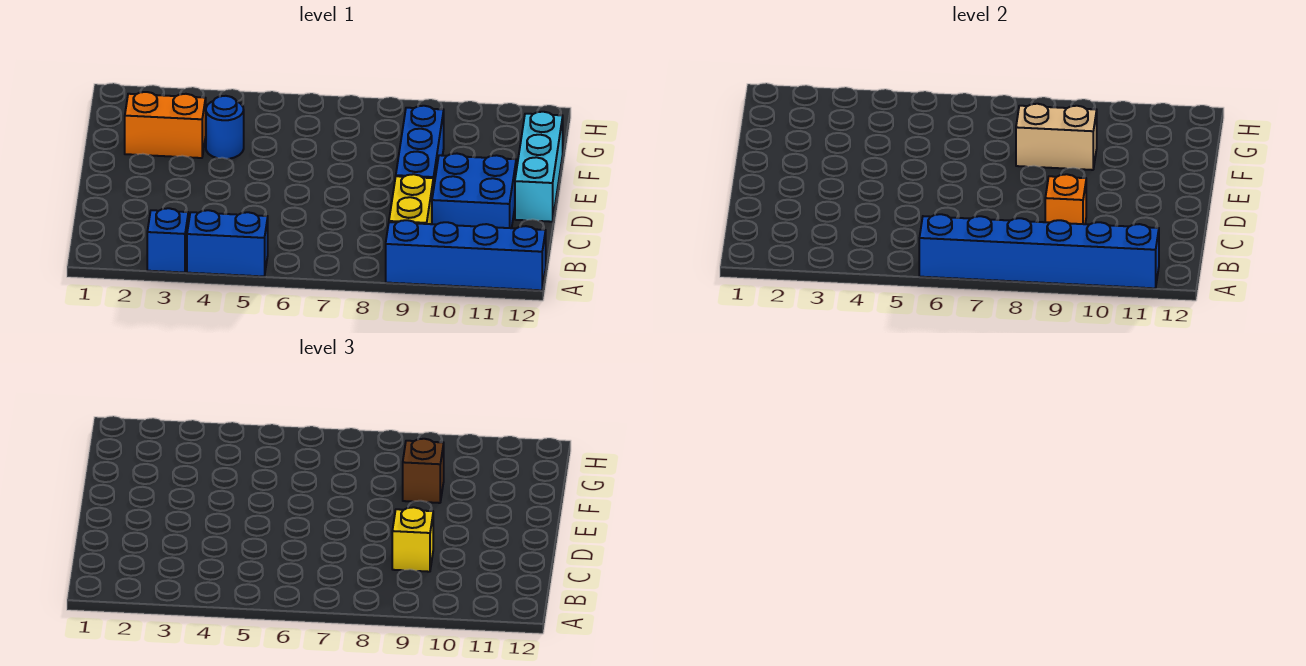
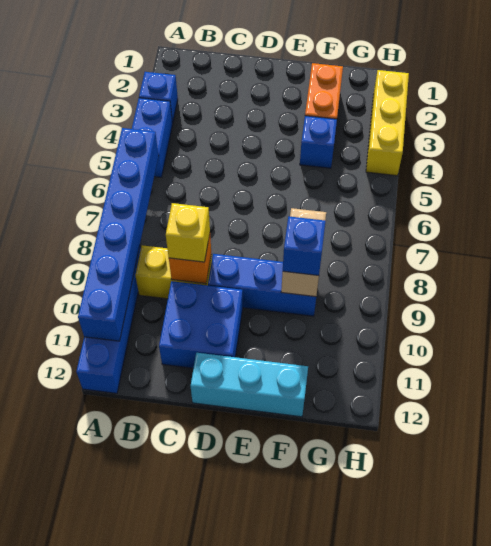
blue round brick F4 level 1 -> blue brick F4 level 1
brown brick F9 level 3 -> blue brick F9 level 3
none -> yellow brick H2:H4 level 1

